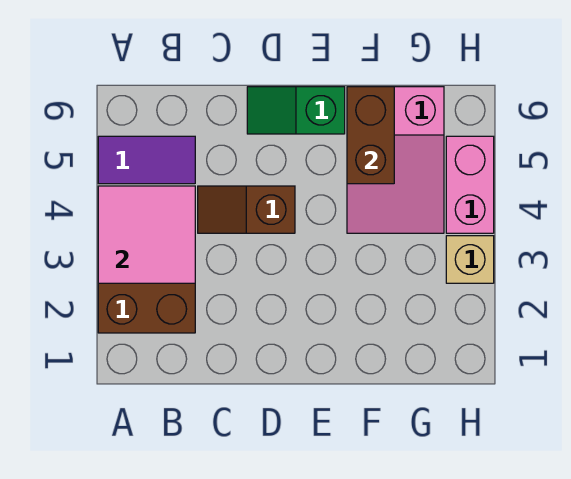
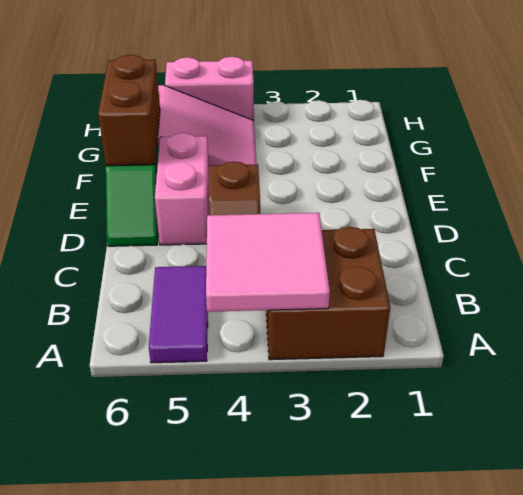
none -> pink brick D5:E5 level 1
brown brick F5:F6 level 2 -> brown brick E6:F6 level 2
tan brick H3 level 1 -> none

